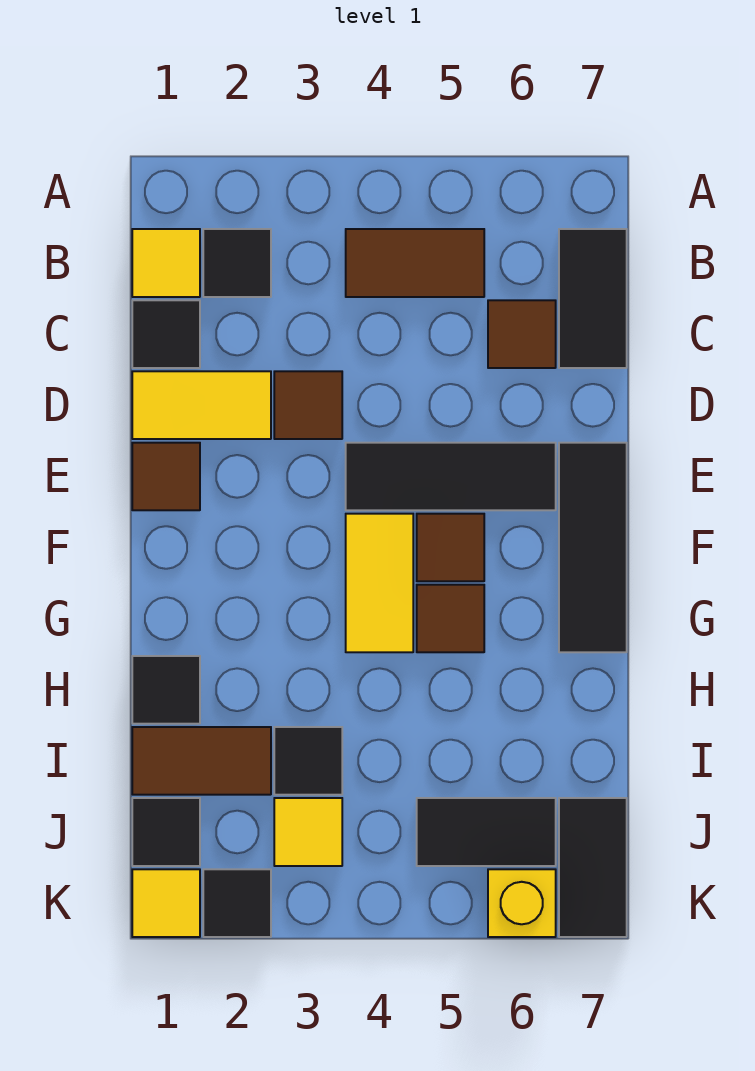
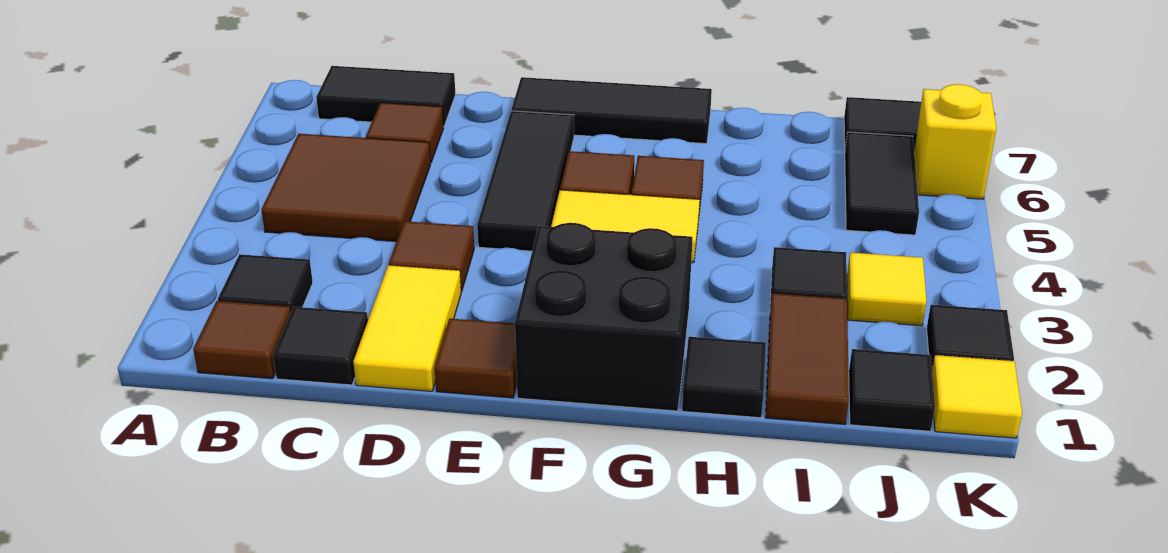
yellow tile B1 level 1 -> brown tile B1 level 1
brown tile B4:B5 level 1 -> brown tile B4:C5 level 1
none -> black brick F1:G2 level 1

